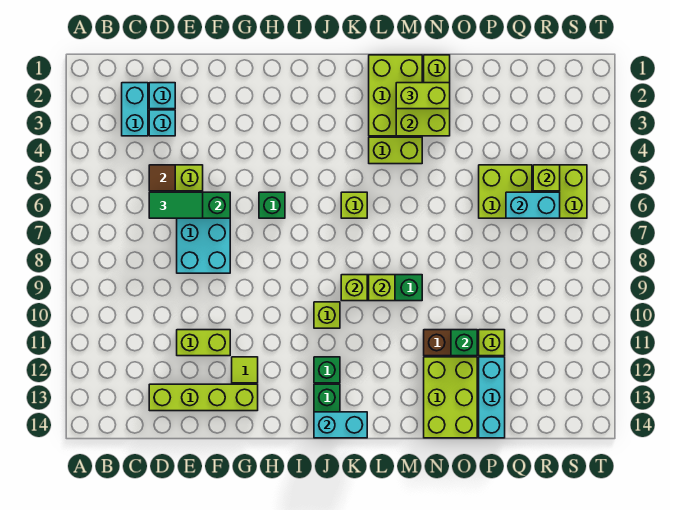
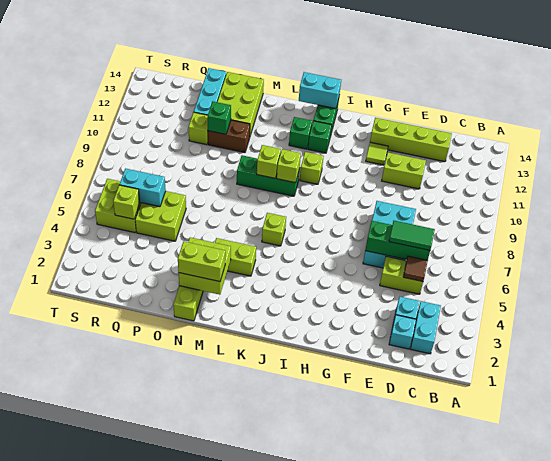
green brick H6 level 1 -> green brick K12 level 1
lime brick L1:M3 level 1 -> none

